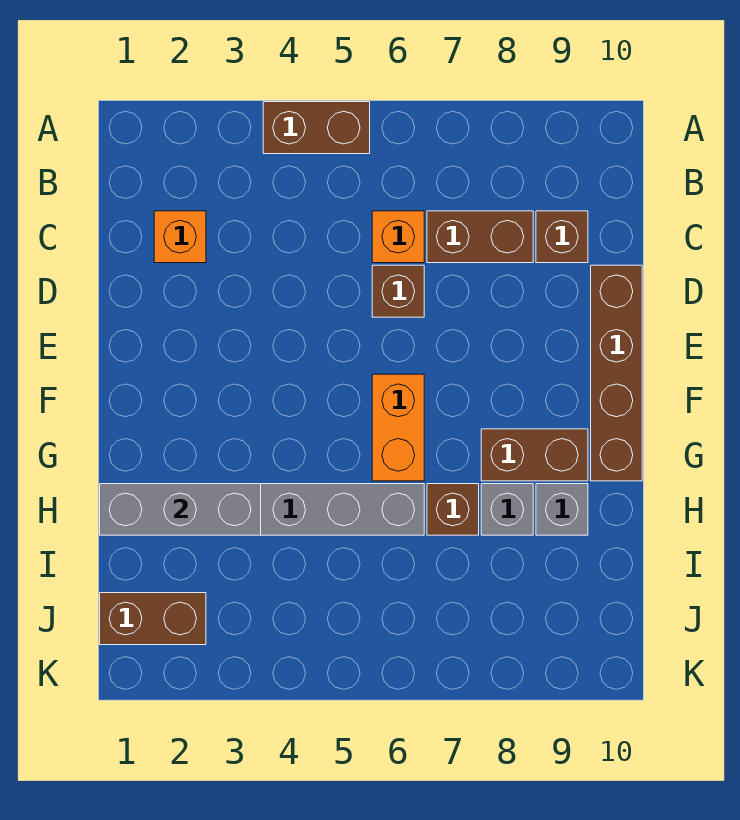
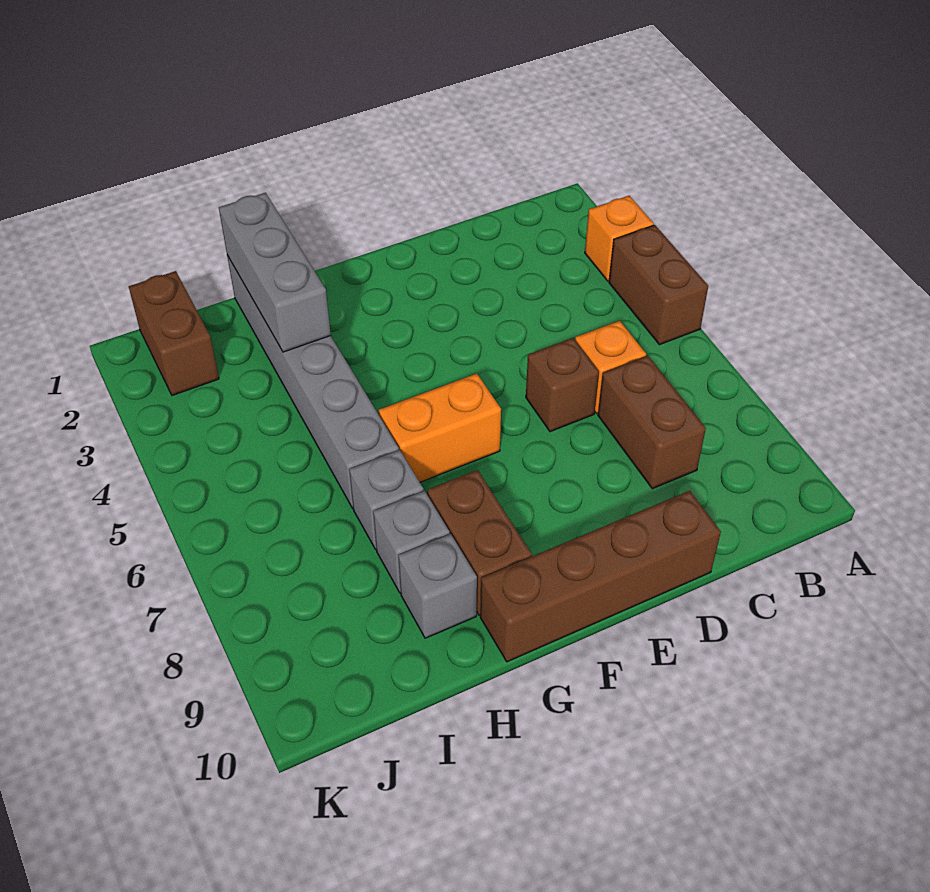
orange brick C2 level 1 -> orange brick A3 level 1
brown brick C9 level 1 -> none
brown brick H7 level 1 -> grey brick H7 level 1

